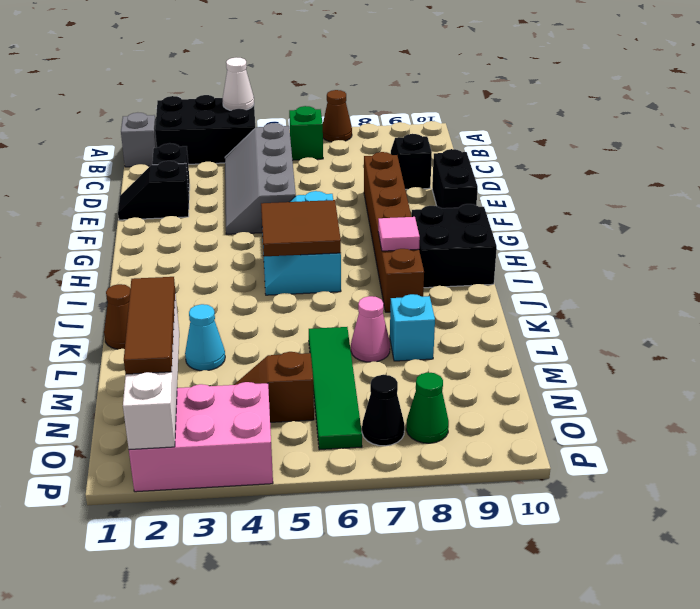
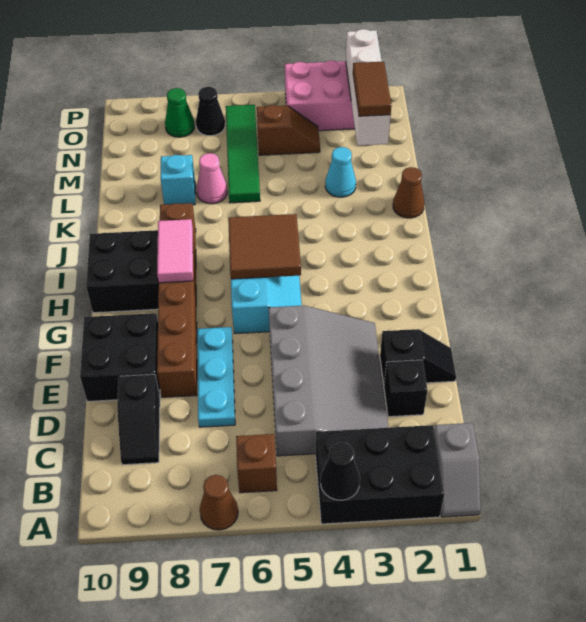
white cone A4 level 2 -> black cone A4 level 2
green brick B6 level 1 -> brown brick B6 level 1
grey slope C4:F5 level 1 top 5 -> grey slope C3:F5 level 1 top 5
none -> cyan plate D7:F7 level 1
black brick E10:F10 level 1 -> black brick E9:F10 level 1
pink tile I8 level 2 -> pink tile H8:I8 level 2
brown tile M2:O2 level 3 -> brown tile M2:N2 level 3

